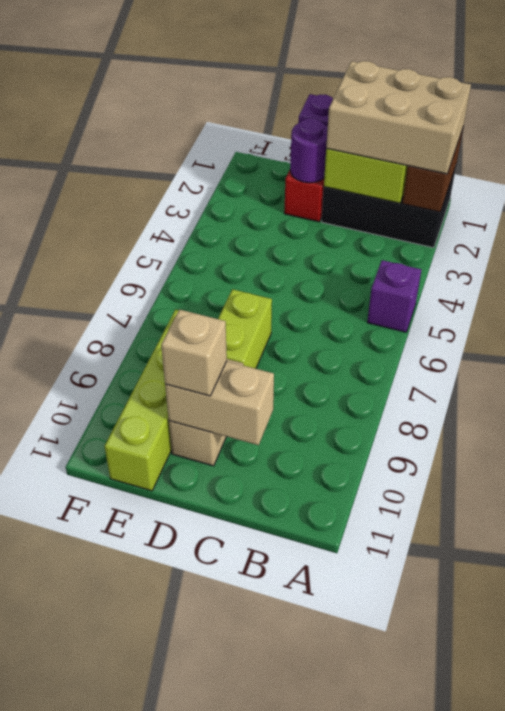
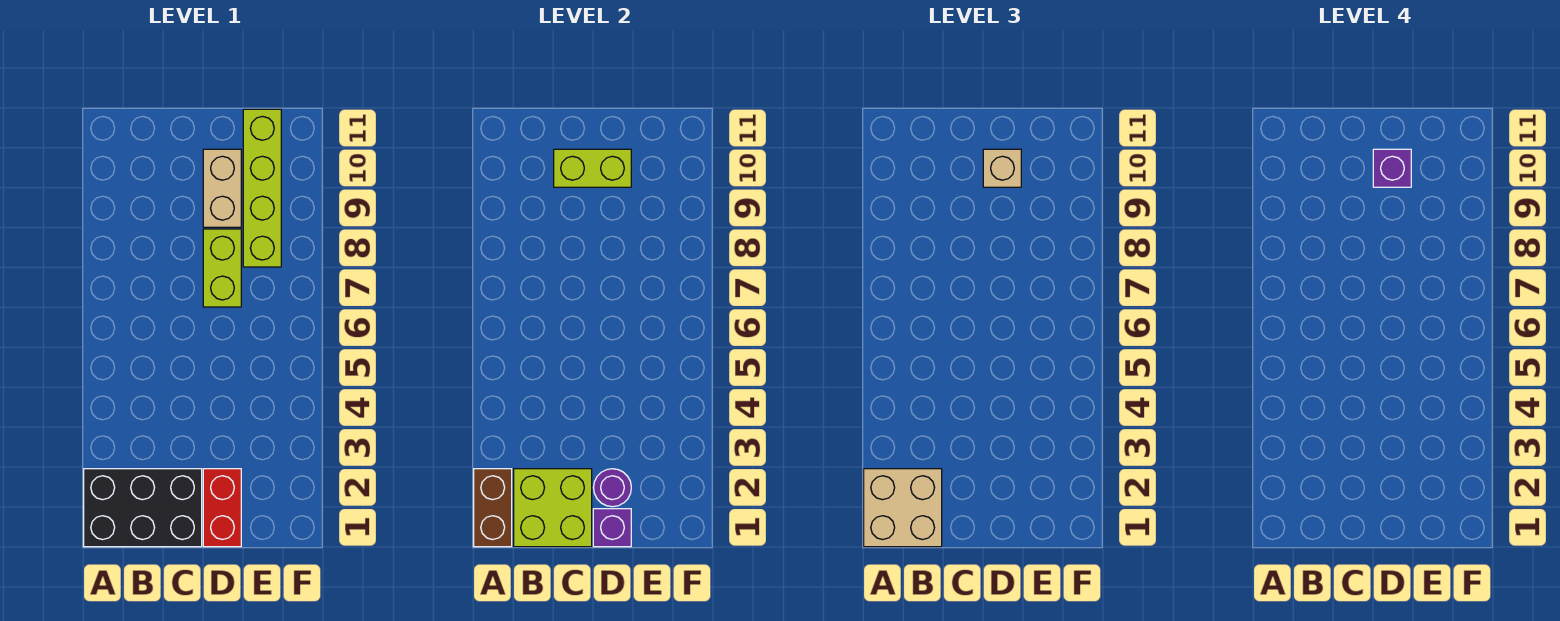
tan brick A1:C2 level 3 -> tan brick A1:B2 level 3
purple brick A5 level 1 -> purple brick D10 level 4
tan brick C10:D10 level 2 -> lime brick C10:D10 level 2

